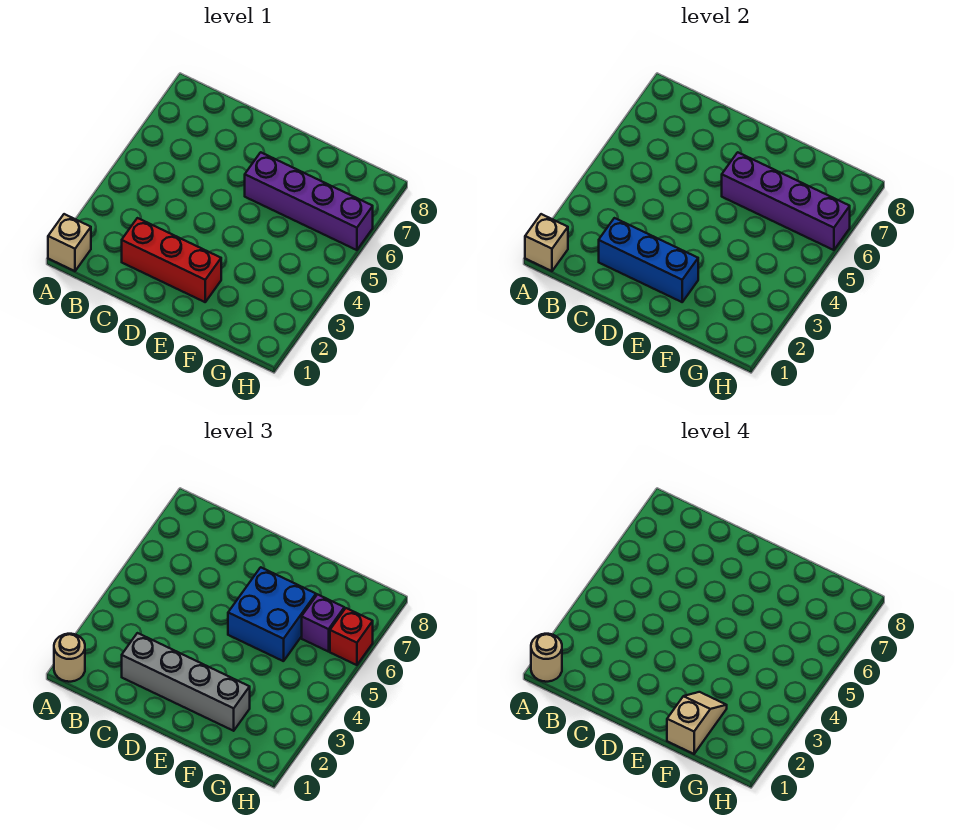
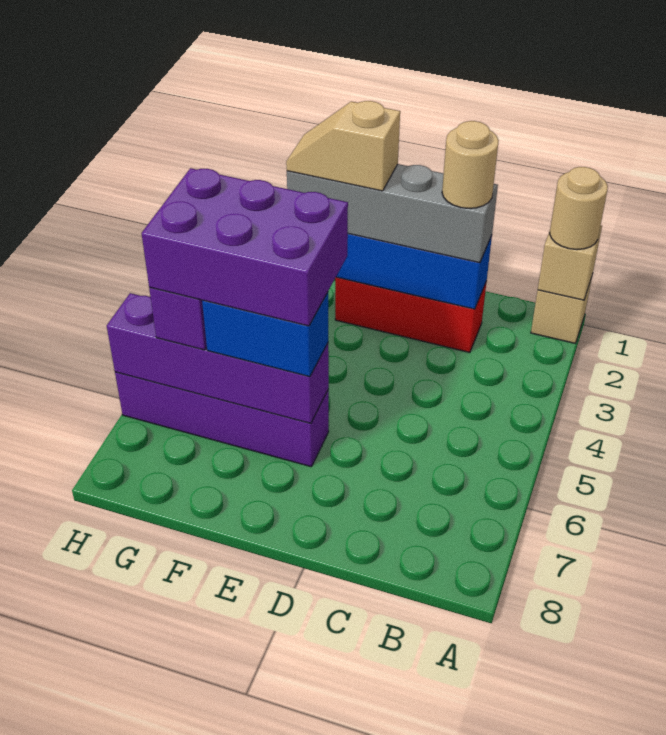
tan round brick A1 level 4 -> tan round brick C2 level 4
blue brick E5:F6 level 3 -> blue brick E6:F6 level 3
none -> purple brick E5:G6 level 4
tan slope F1:F2 level 4 top 1 -> tan slope E2:F2 level 4 top E
red brick H6 level 3 -> none

